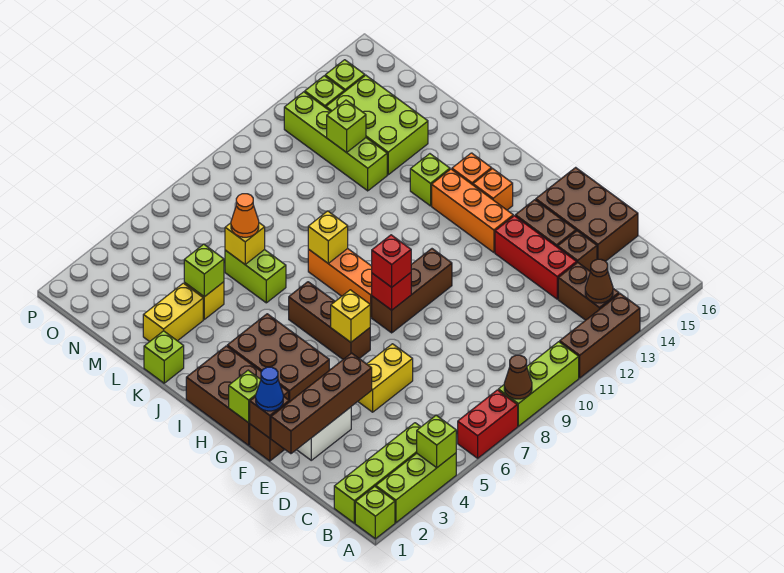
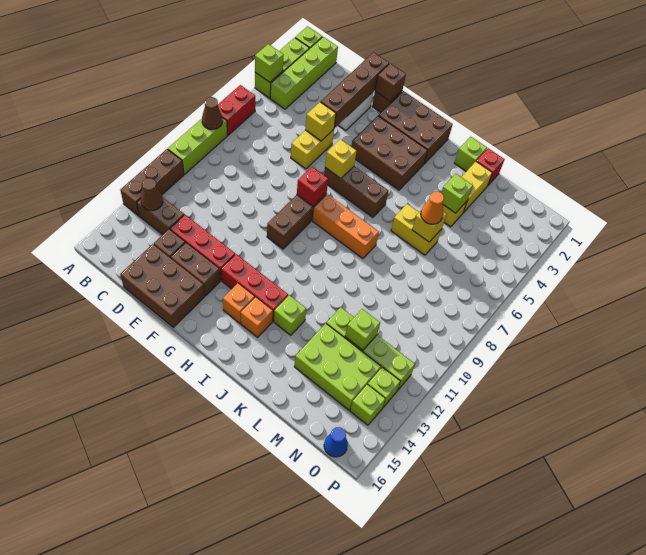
blue cone F1 level 3 -> blue cone O16 level 1
lime brick G1 level 2 -> none
red brick G8 level 3 -> red brick L1 level 1
orange brick G13:I13 level 1 -> red brick G13:I13 level 1
yellow brick J8 level 2 -> yellow brick E5 level 2
lime brick K6:L6 level 1 -> yellow brick K6:L6 level 1

